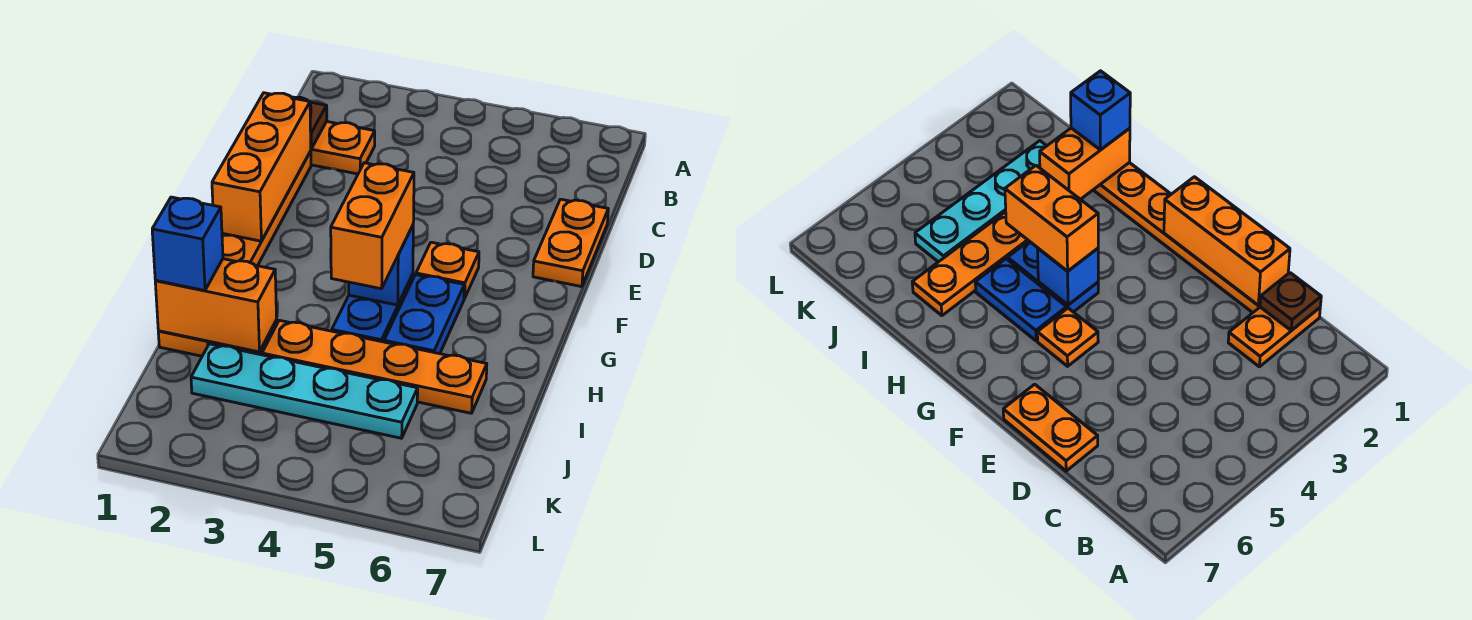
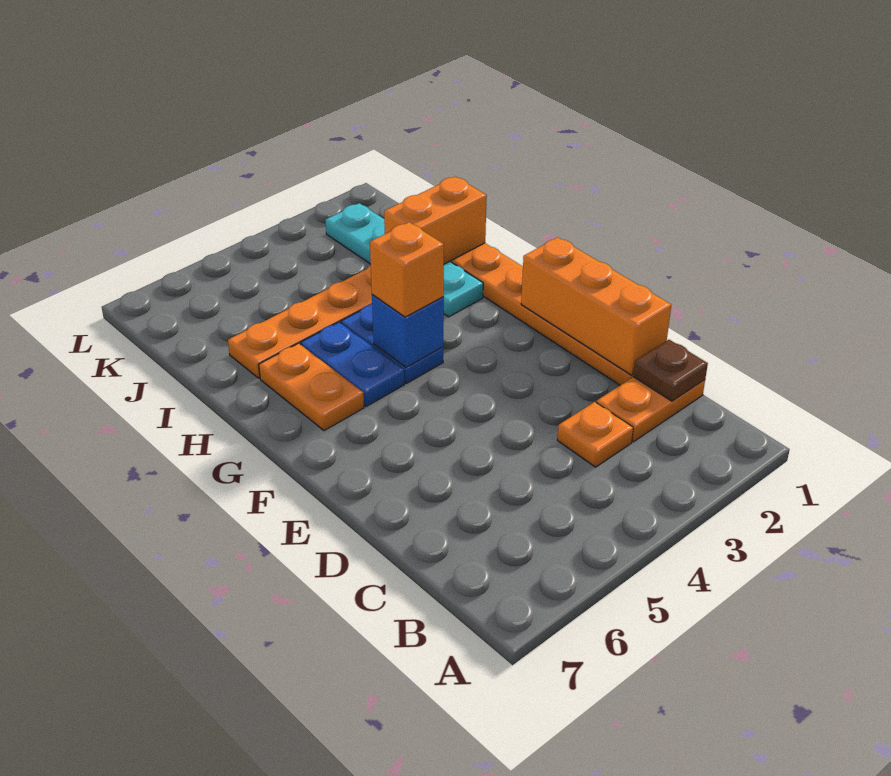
orange plate D7:E7 level 1 -> orange plate G6:H6 level 1
orange plate F5 level 1 -> orange plate C3 level 1
orange brick G4:H4 level 3 -> orange brick G4 level 3
blue brick I1 level 3 -> none
cyan plate J2:J5 level 1 -> cyan plate H2:K2 level 1

